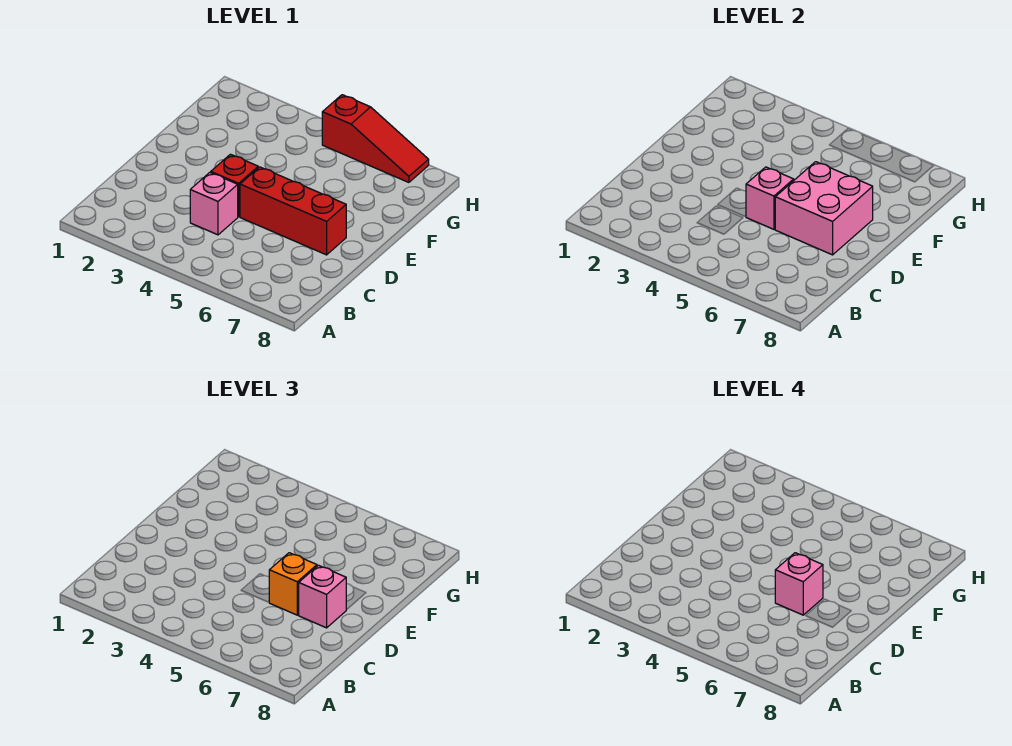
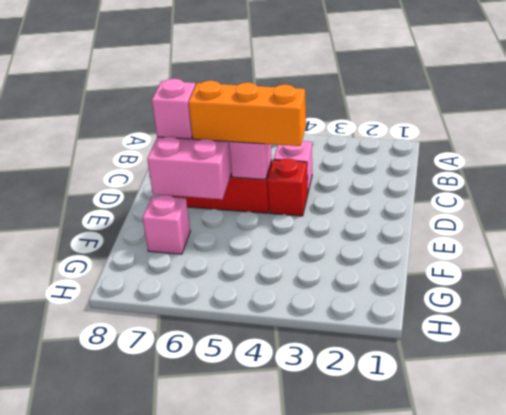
orange brick D6 level 3 -> orange brick D4:D6 level 3
pink brick D6 level 4 -> pink brick F7 level 1
red slope H5:H7 level 1 top 5 -> none

